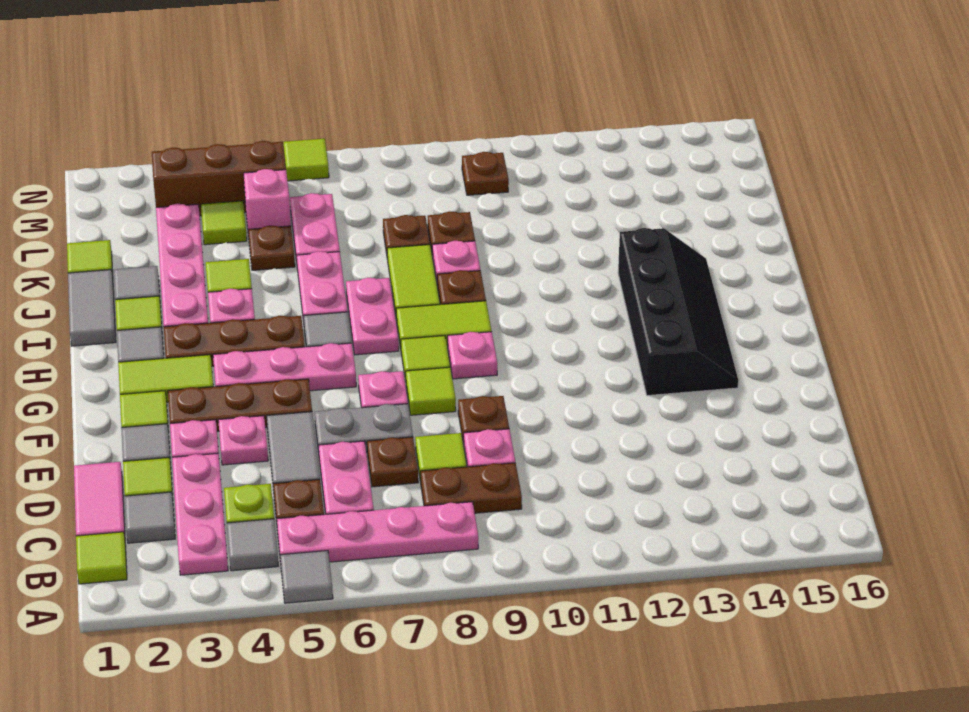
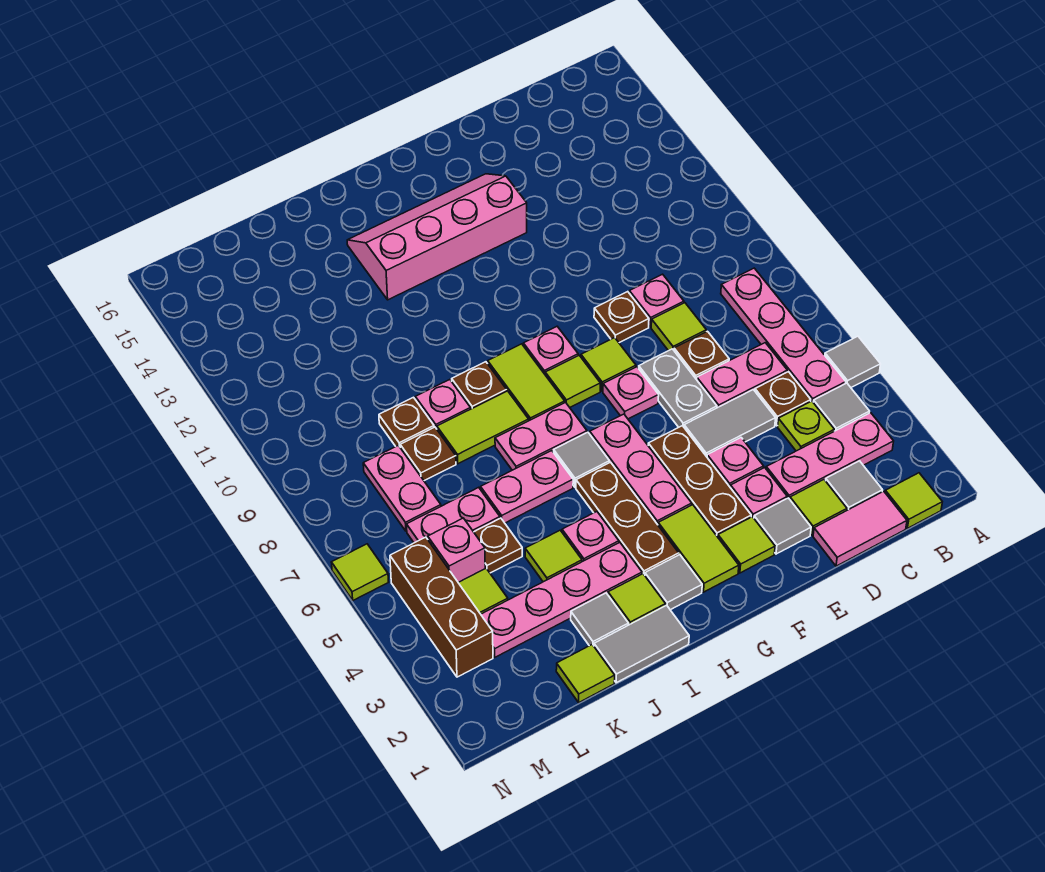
brown plate C8:C9 level 1 -> none
black slope F13:I14 level 1 top 13 -> pink slope F13:I14 level 1 top 13
none -> pink plate L7:L8 level 1
brown plate M10 level 1 -> none

